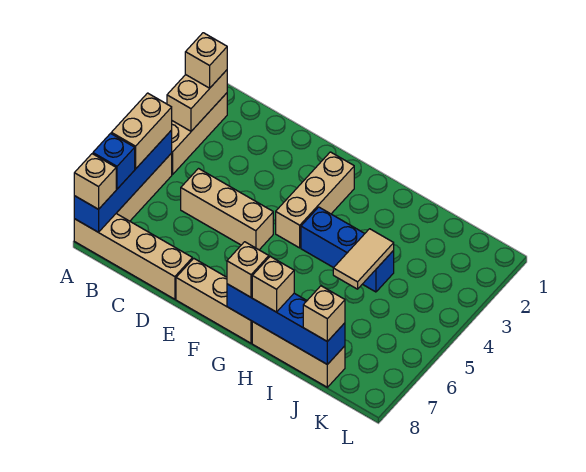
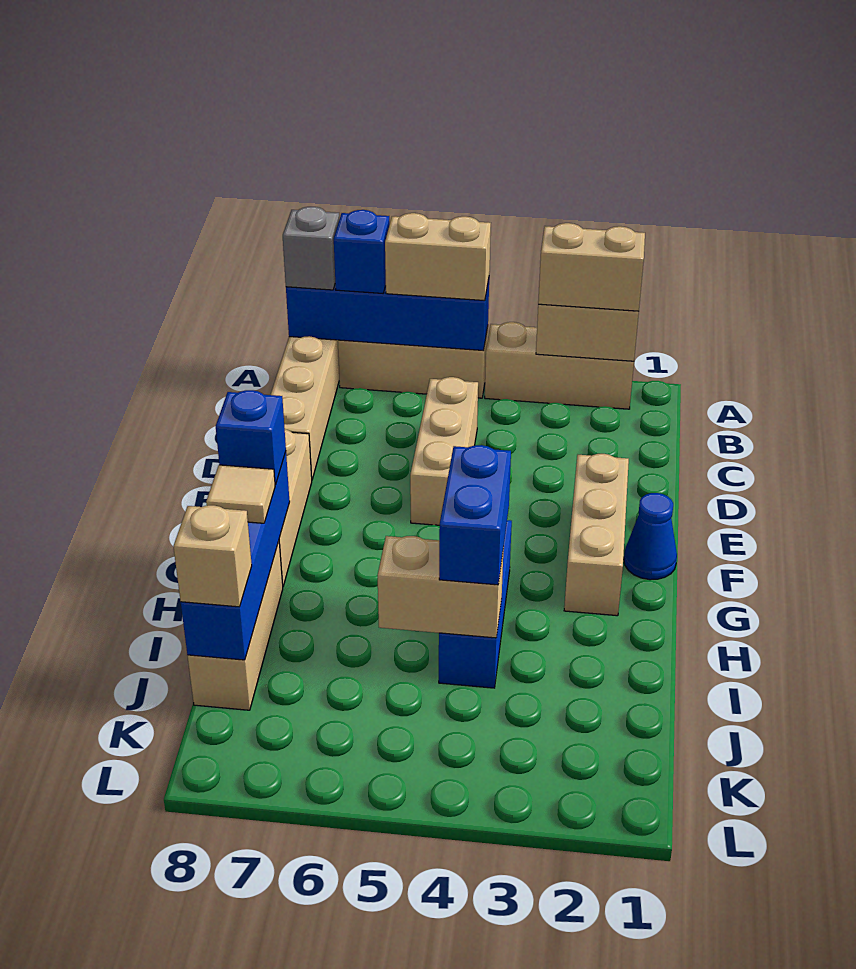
tan brick A2 level 3 -> tan brick A2:A3 level 3
tan brick A8 level 3 -> grey brick A8 level 3
none -> blue cone F1 level 1
tan brick F2:F4 level 1 -> tan brick E2:G2 level 1
tan brick G8 level 3 -> blue brick G8 level 3
none -> blue brick H4:I4 level 3
tan brick H8 level 3 -> tan tile H8 level 3
tan tile I4:I5 level 2 -> tan brick I4:I5 level 2

